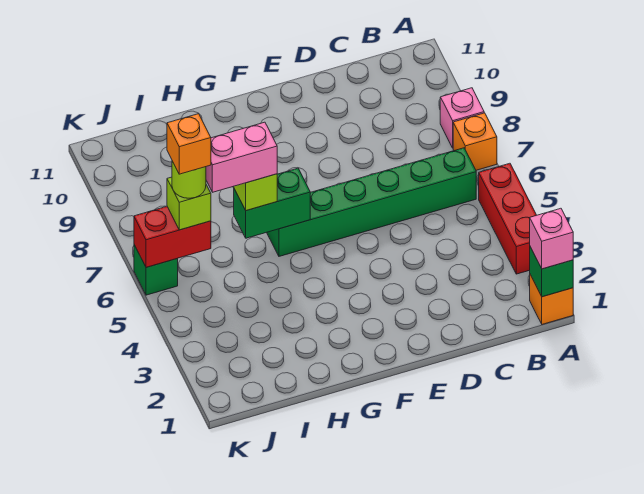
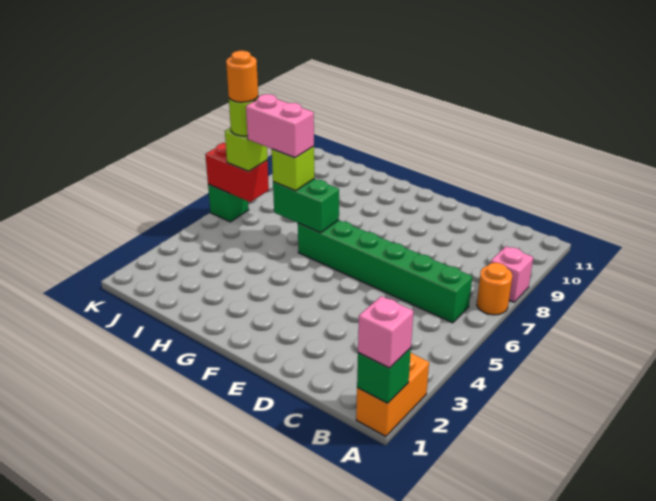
orange brick A1 level 1 -> orange brick A1:A2 level 1
red brick A3:A5 level 1 -> none
orange brick A7 level 1 -> orange round brick A7 level 1
orange brick J6 level 5 -> orange round brick J6 level 5

